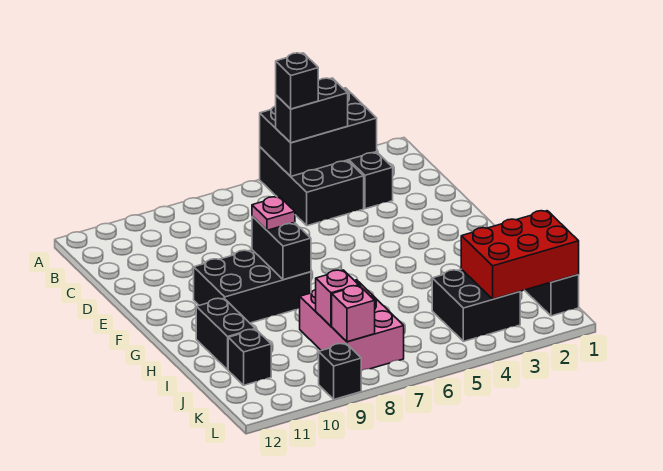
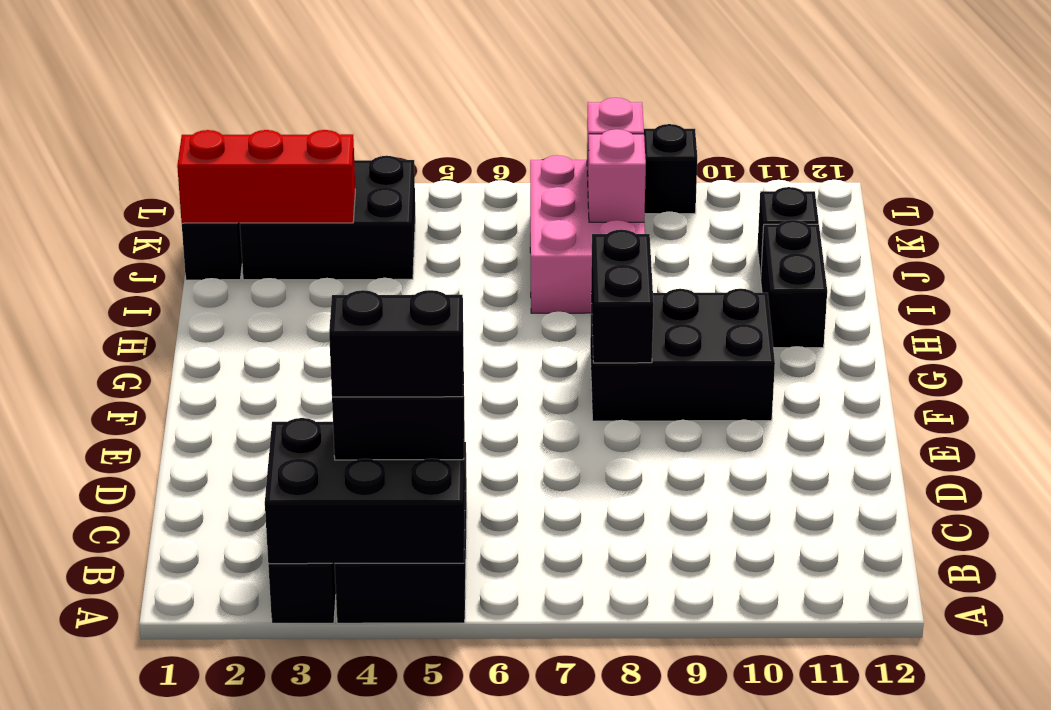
black brick B5 level 4 -> black brick B4:B5 level 4
pink plate F8 level 3 -> none
red brick J1:K3 level 2 -> red brick J1:J3 level 2
black brick J3:K4 level 1 -> black brick J2:K4 level 1

